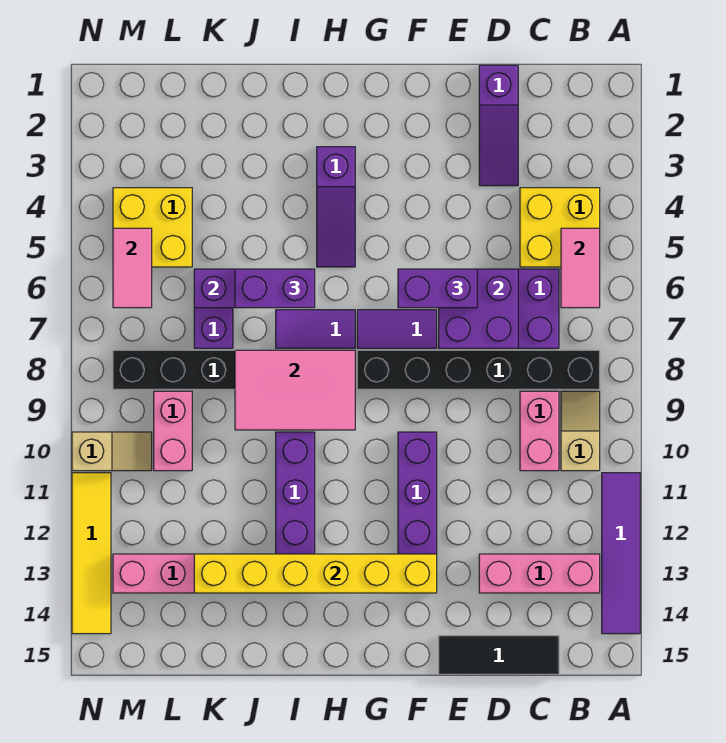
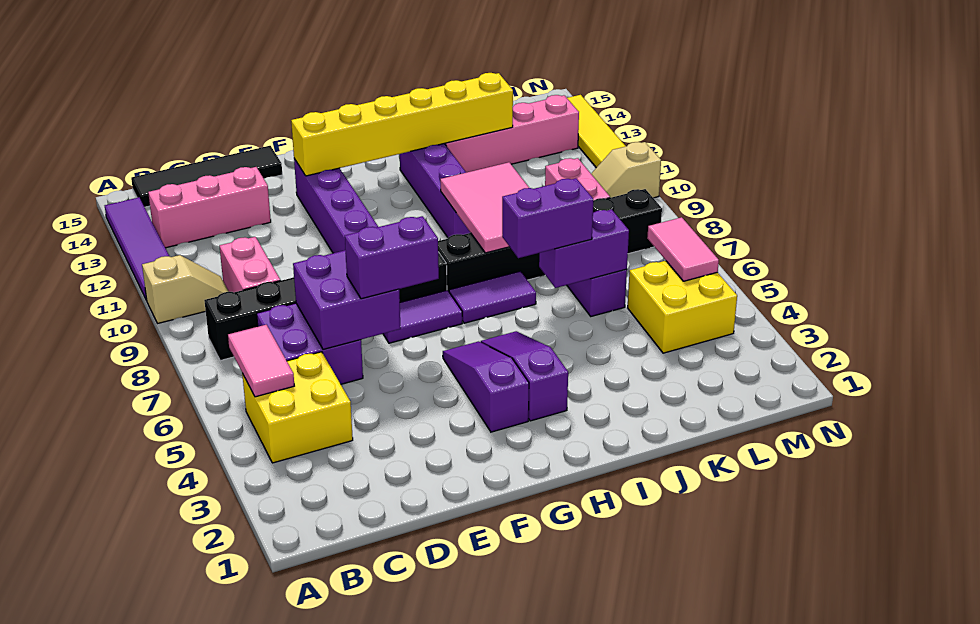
tan slope B9:B10 level 1 top 10 -> tan slope A10:B10 level 1 top A
black tile C15:E15 level 1 -> black tile B15:E15 level 1
purple slope D1:D3 level 1 top 1 -> purple slope G3:G5 level 1 top 3
pink tile H8:J9 level 2 -> pink tile I8:J10 level 2

